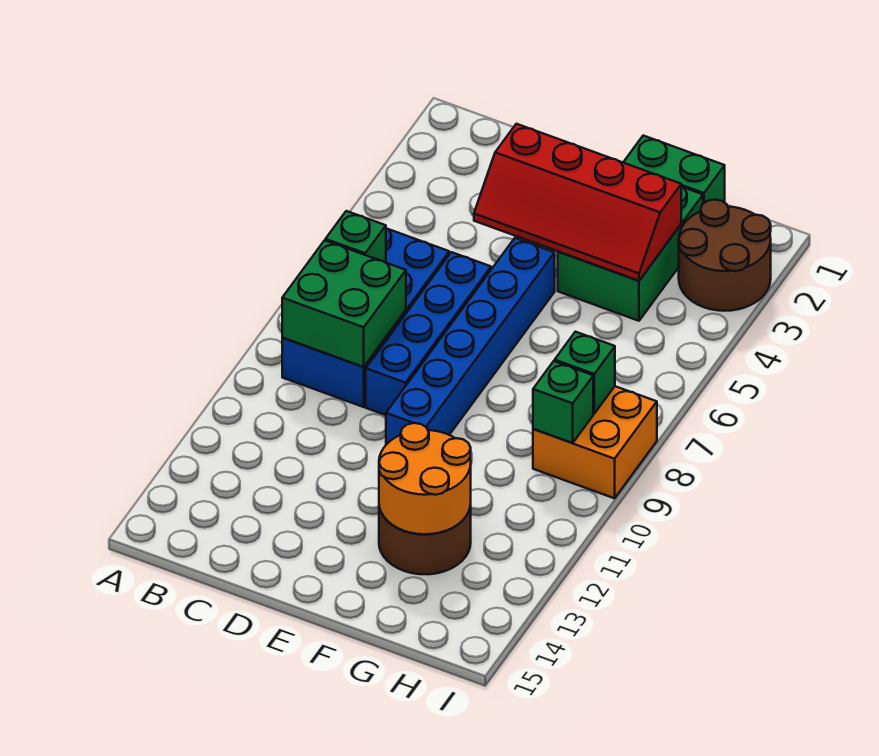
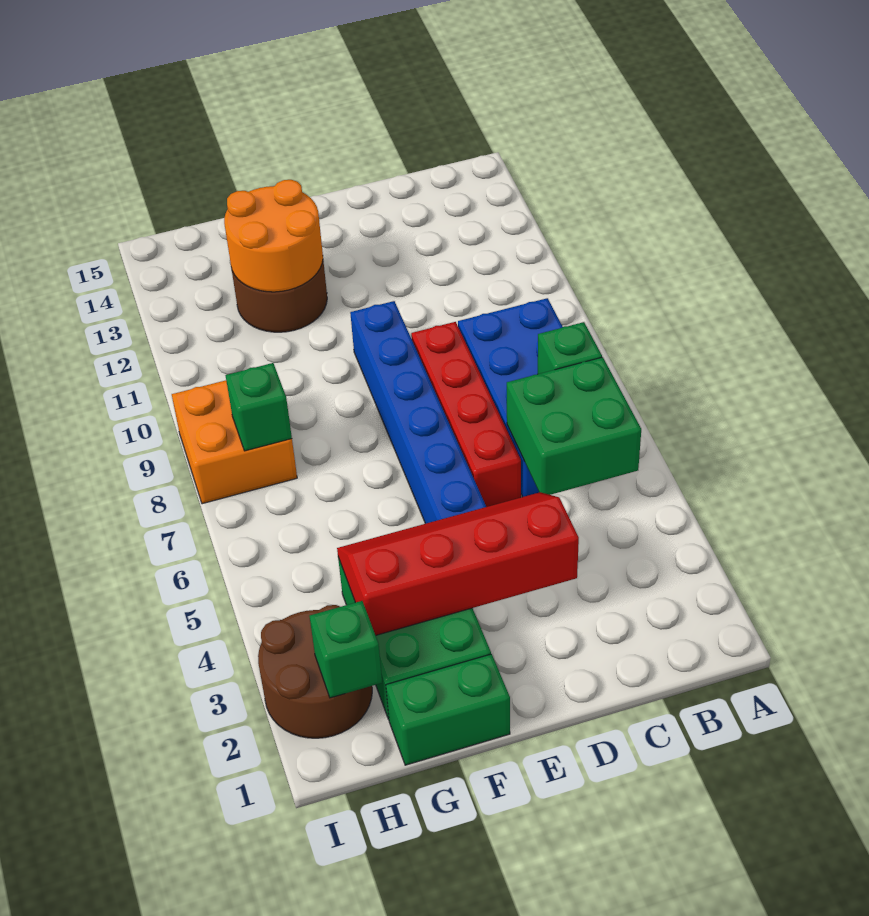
green brick B8:C9 level 2 -> green brick B5:C6 level 2
blue brick D6:D9 level 1 -> red brick D6:D9 level 1
green brick H9 level 2 -> green brick H2 level 2

